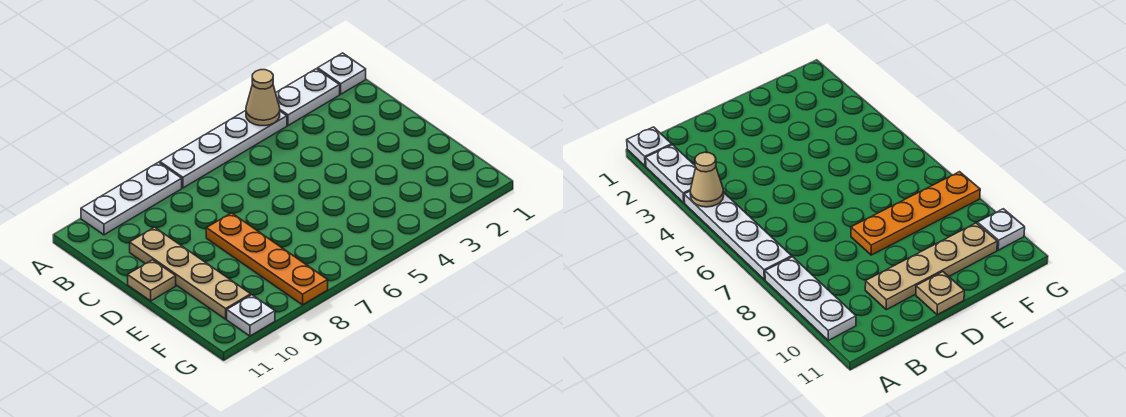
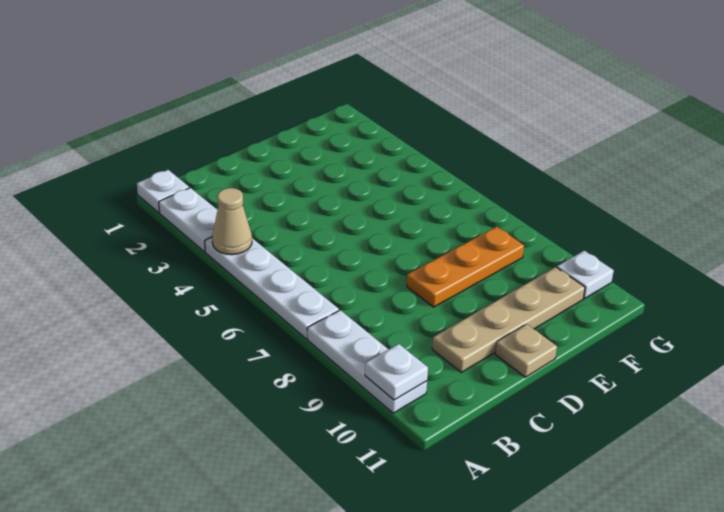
none -> white plate A10 level 2
orange plate D8:G8 level 1 -> orange plate D8:F8 level 1

